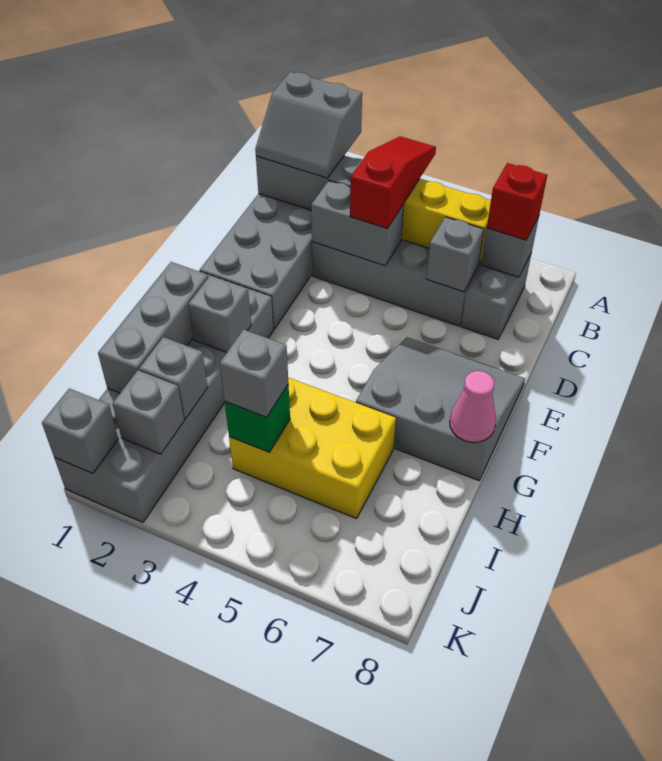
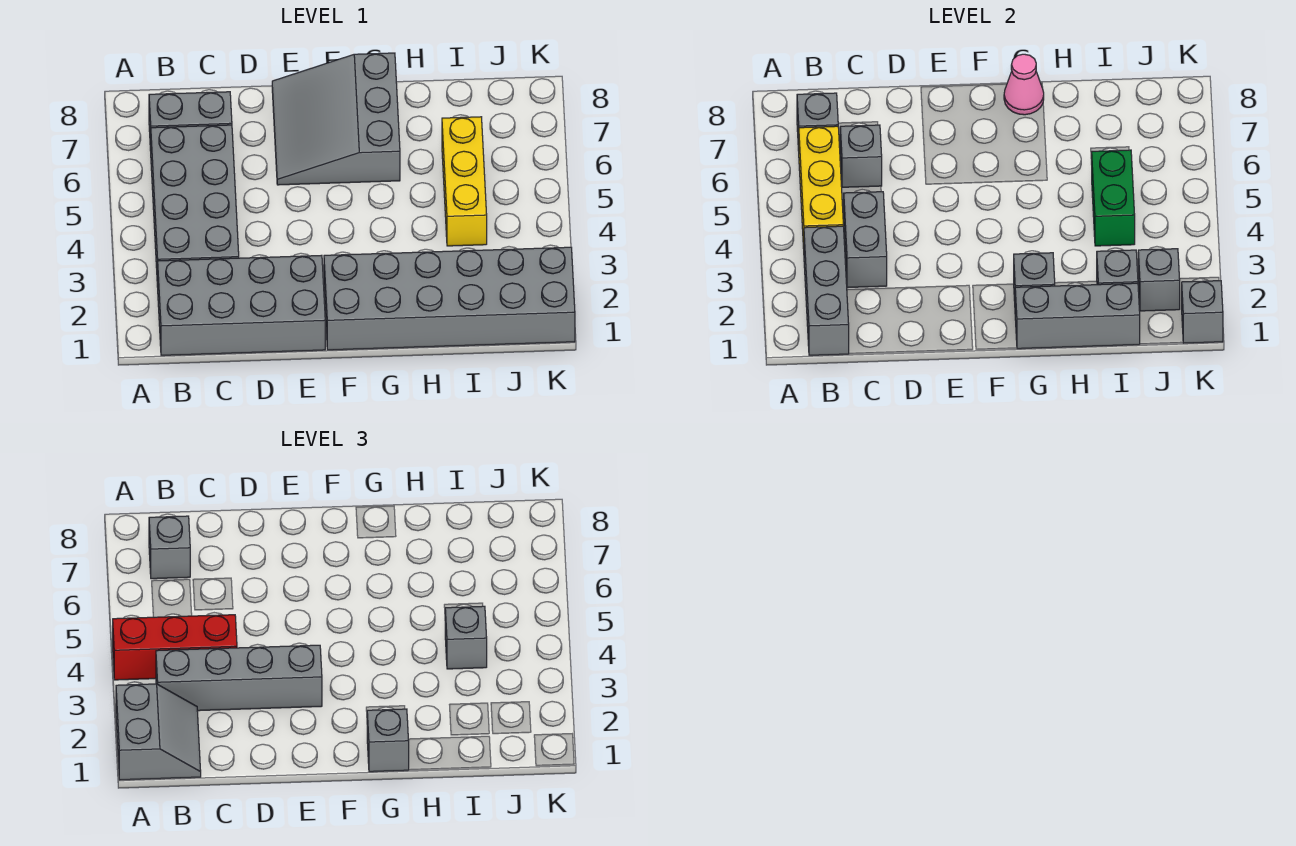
red slope A4:C4 level 3 top C -> red brick A4:C4 level 3
none -> grey brick B3:E3 level 3
red brick B7 level 3 -> grey brick B7 level 3
none -> grey brick G1 level 3
yellow brick H4:I6 level 1 -> yellow brick I4:I6 level 1
green brick I4 level 2 -> green brick I4:I5 level 2

